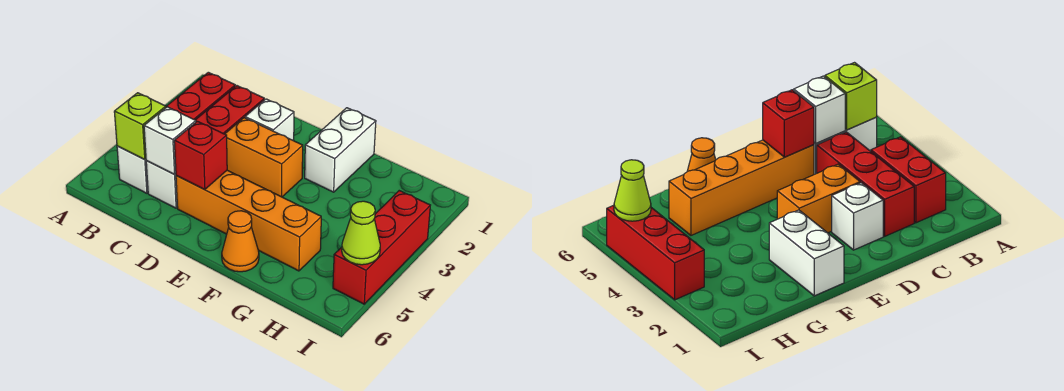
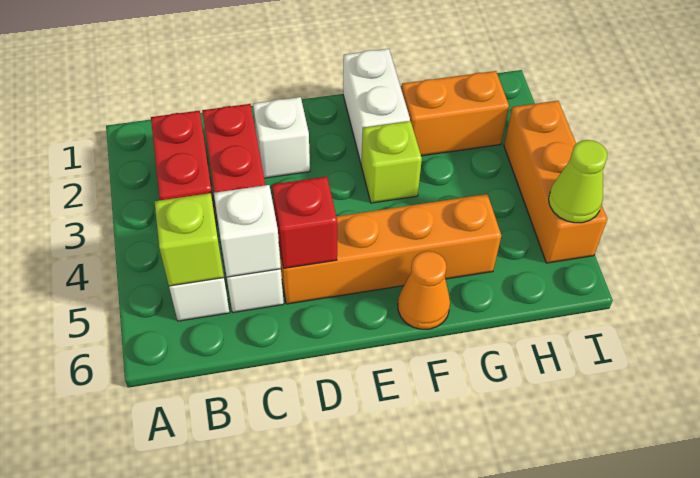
orange brick D3:E3 level 1 -> orange brick G2:H2 level 1
none -> lime brick F3 level 1
red brick I3:I5 level 1 -> orange brick I3:I5 level 1

